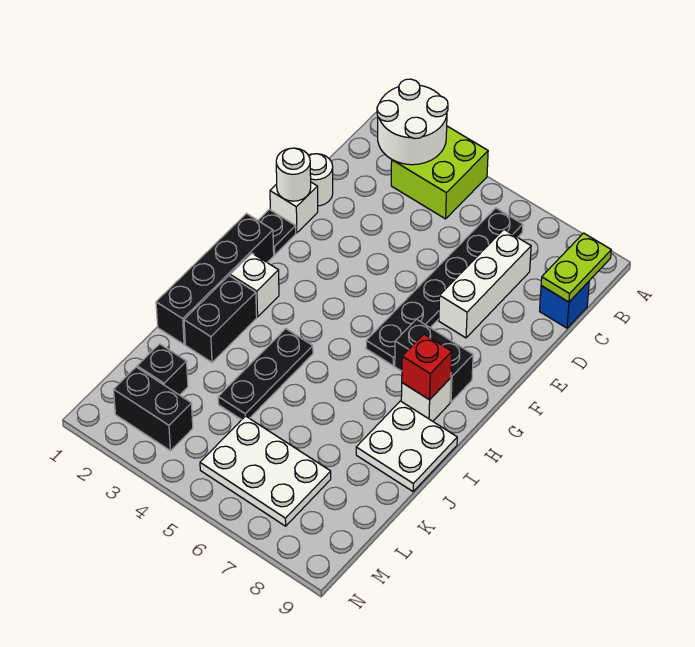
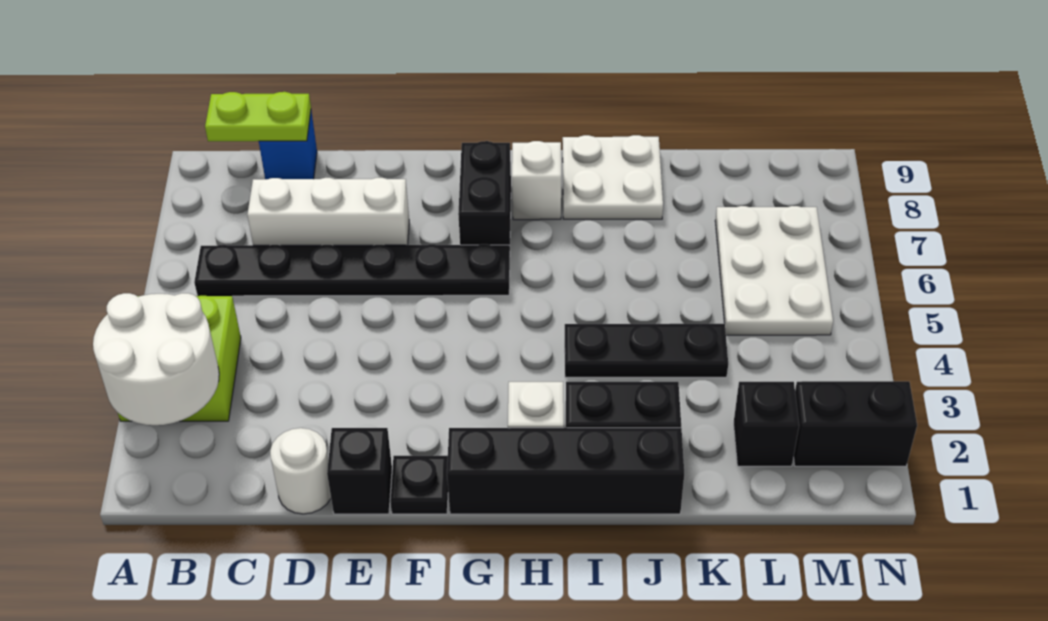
white brick E1 level 1 -> black brick E1 level 1
white round brick E1 level 2 -> none
red brick H8 level 2 -> none
black brick M2:M3 level 1 -> black brick M2:N2 level 1

